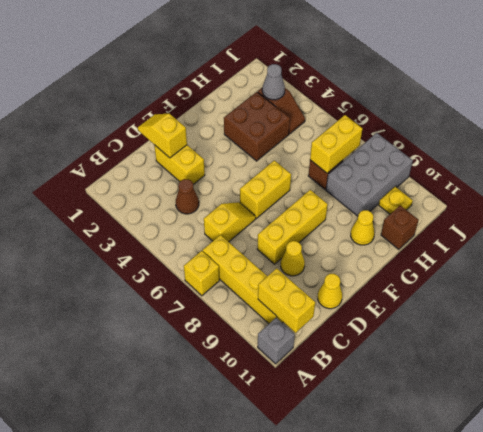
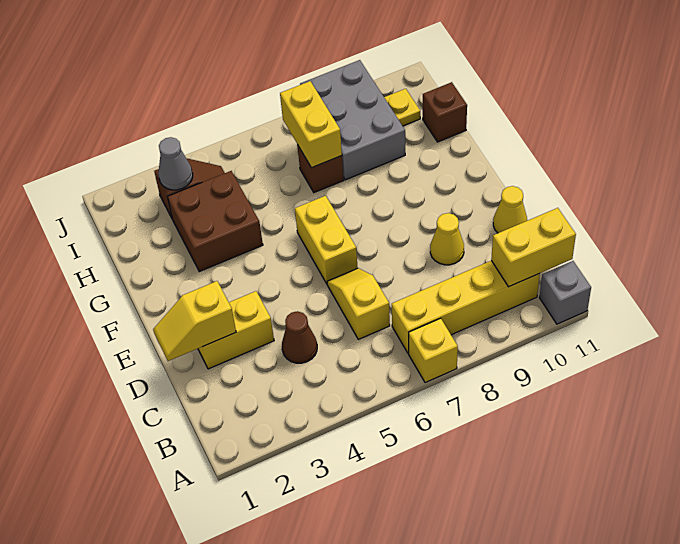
yellow brick D8:F8 level 1 -> none
yellow cone G10 level 1 -> none

